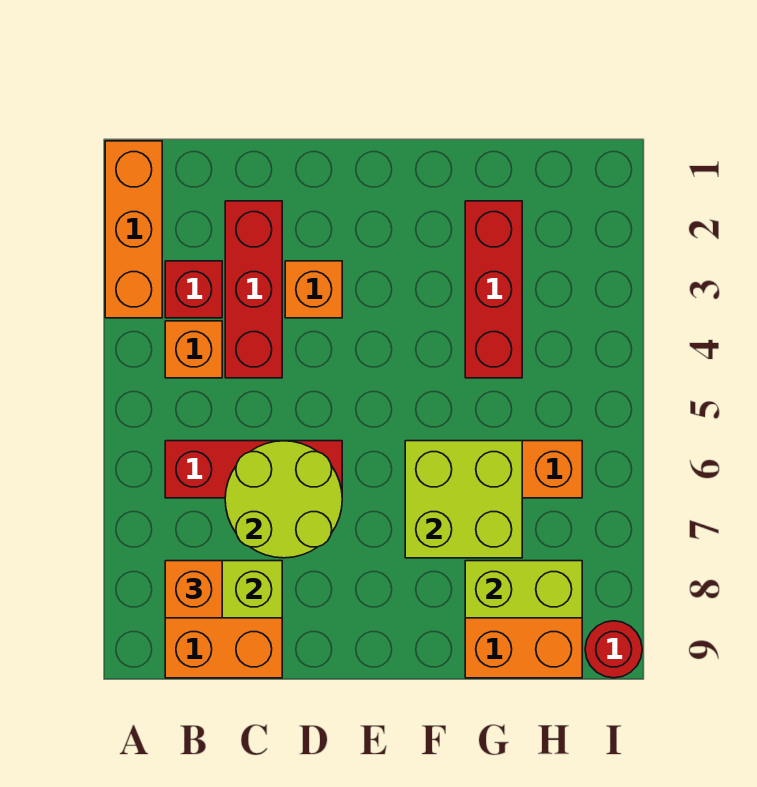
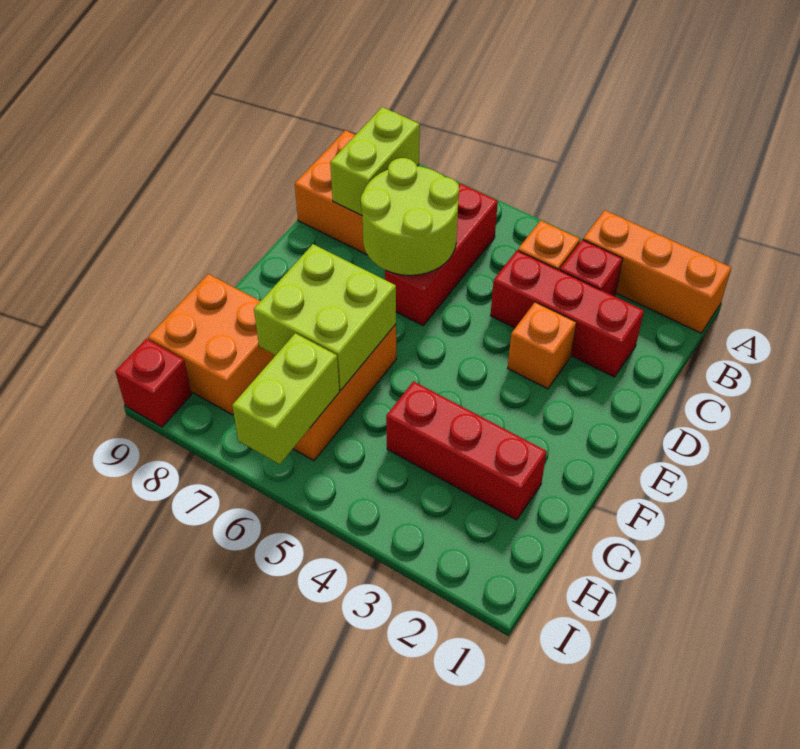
orange brick B8 level 3 -> none
lime brick G8:H8 level 2 -> lime brick H6:I6 level 2
red round brick I9 level 1 -> red brick I9 level 1

